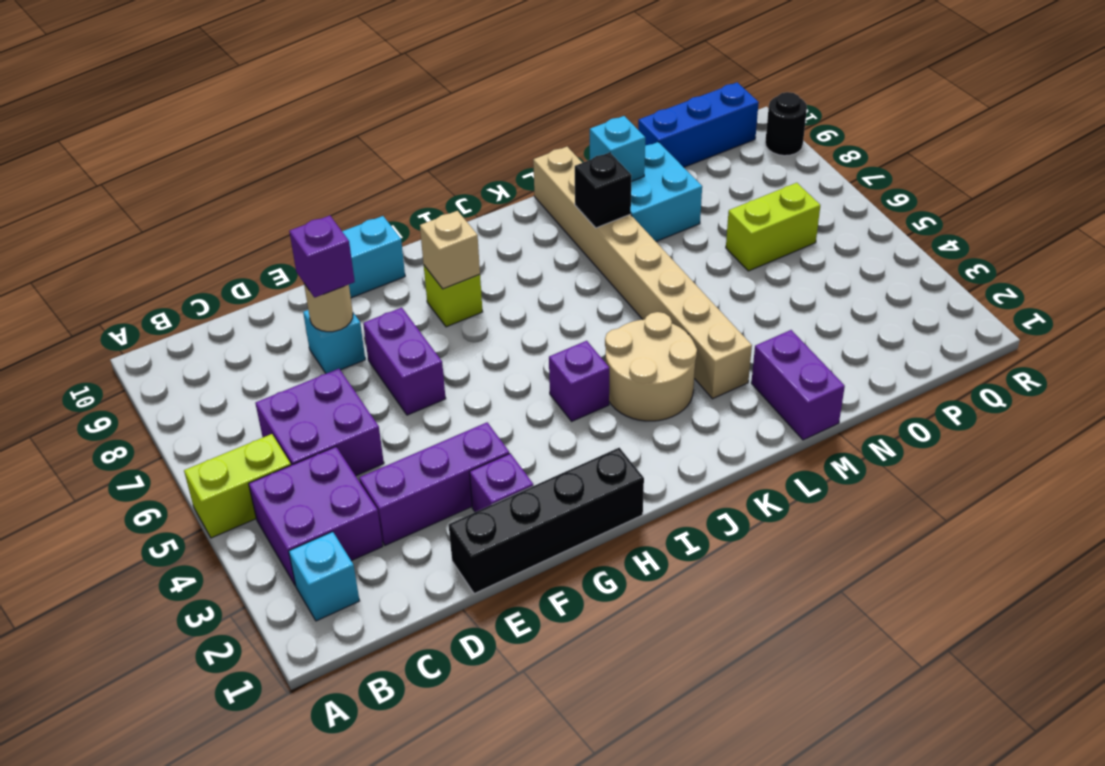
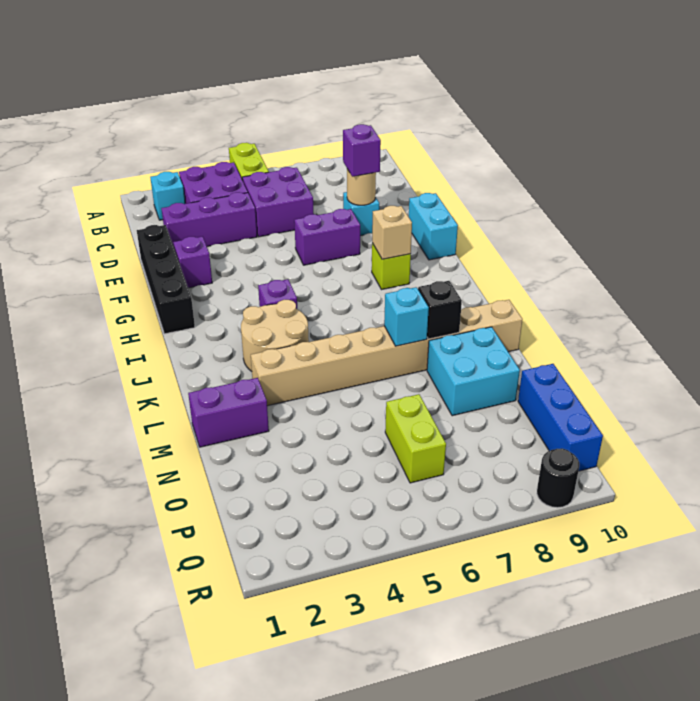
purple brick D3:F3 level 1 -> purple brick D2:D4 level 1
cyan brick M9 level 2 -> cyan brick L7 level 2

